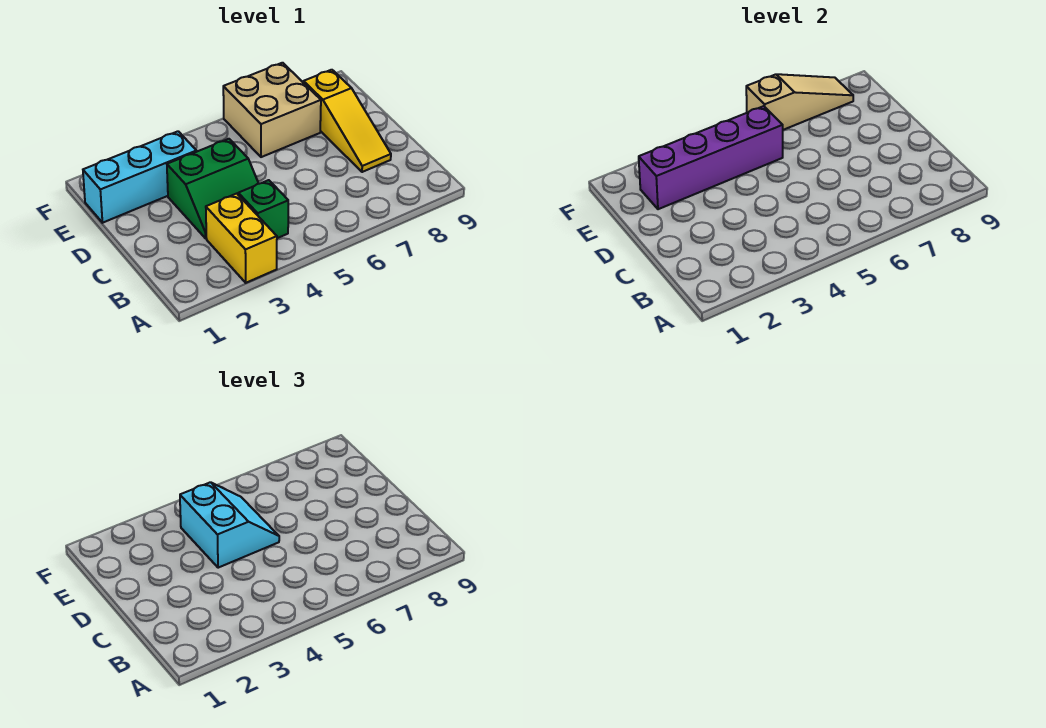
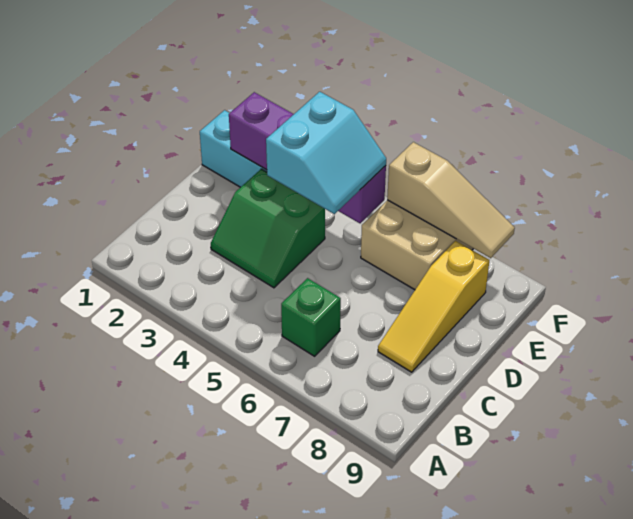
yellow brick A3:B3 level 1 -> none
green brick B4 level 1 -> green brick B6 level 1

